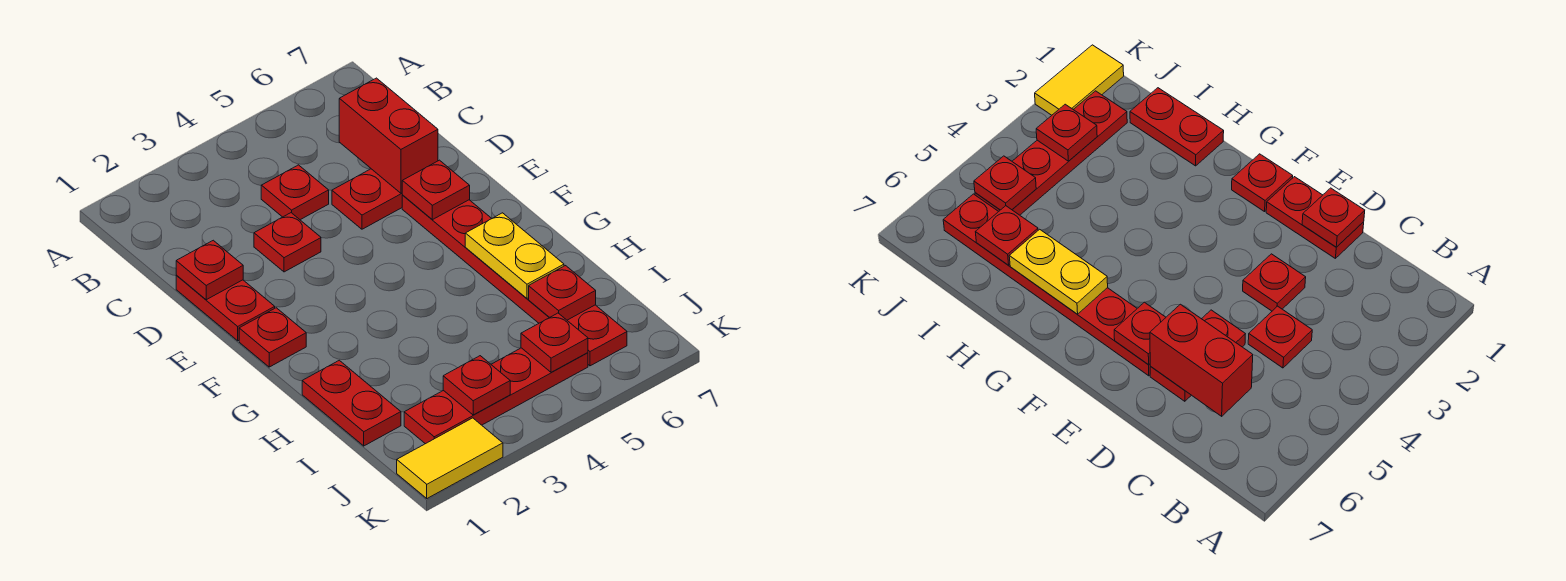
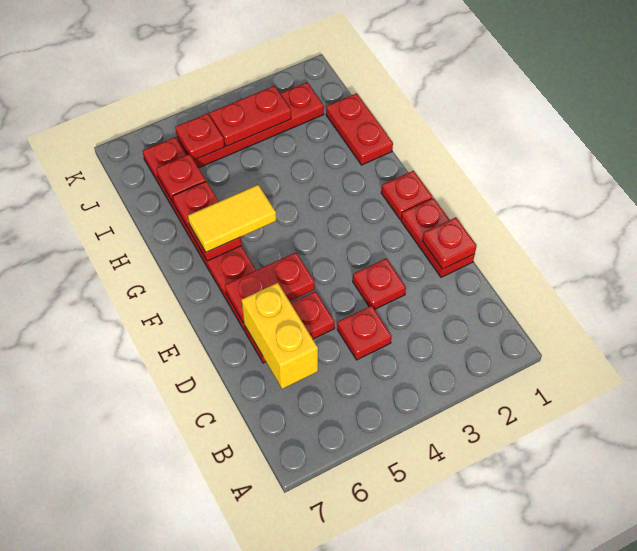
red brick C6:D6 level 2 -> yellow brick C6:D6 level 2
red plate E6 level 2 -> red plate E5:E6 level 2
yellow plate G6:H6 level 2 -> red plate G6:H6 level 2
red plate J3 level 2 -> red plate J3:J4 level 2
yellow tile K1:K2 level 1 -> yellow tile G5:G6 level 3

